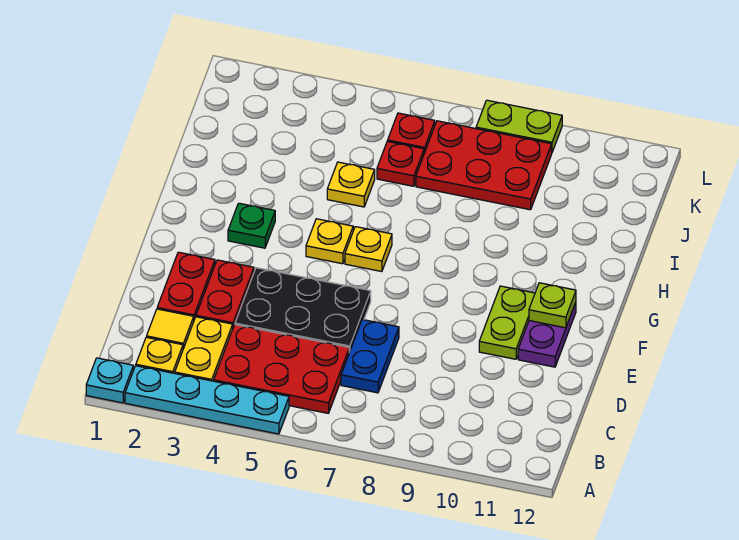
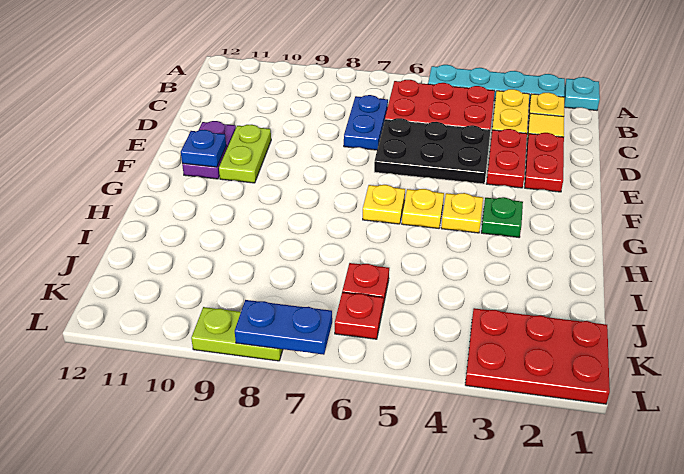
lime plate F11 level 2 -> blue plate F11 level 2
yellow plate I5 level 1 -> yellow plate G4 level 1
red plate J7:K9 level 1 -> red plate K1:L3 level 1
none -> blue plate L7:L8 level 2

